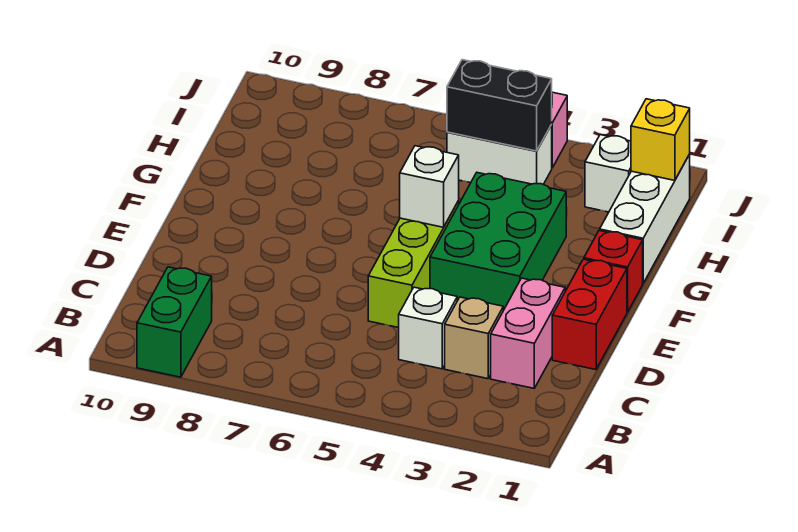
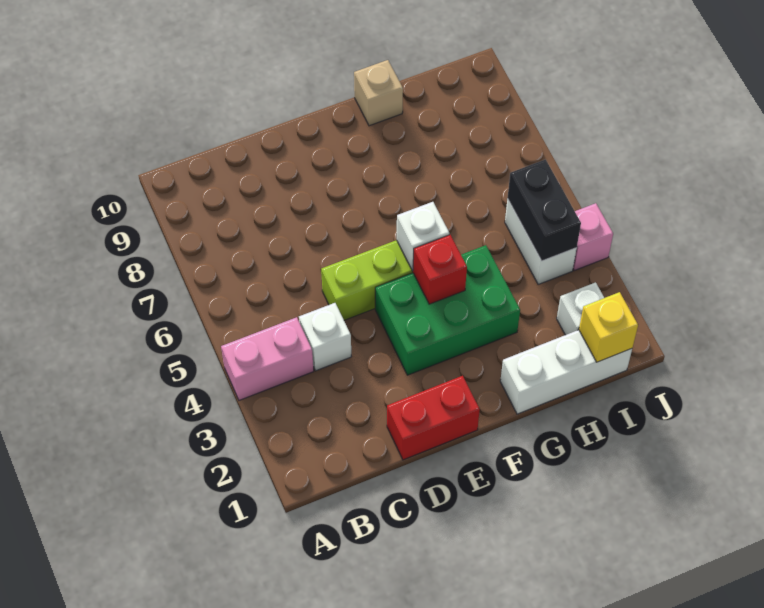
green brick A9:B9 level 1 -> none
pink brick C2:D2 level 1 -> pink brick A4:B4 level 1
tan brick C3 level 1 -> tan brick G10 level 1
red brick F1 level 1 -> red brick F4 level 2

